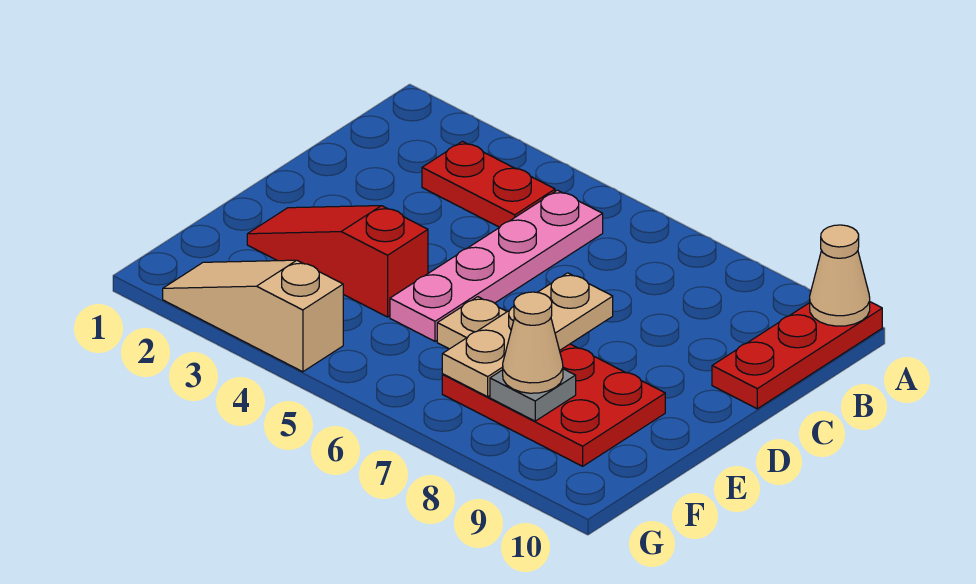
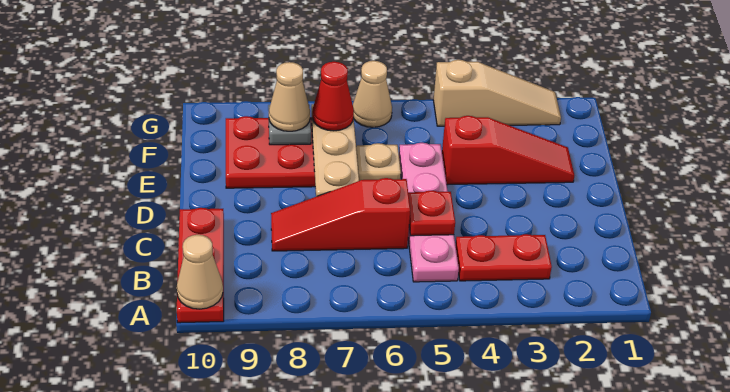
none -> red plate C5 level 2
none -> red slope C6:C8 level 1 top 6
none -> red cone F7 level 3
none -> tan cone G6 level 1

